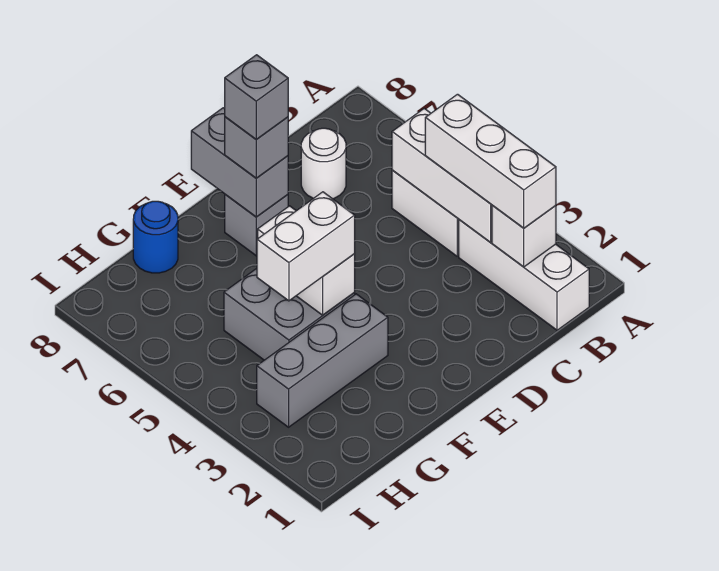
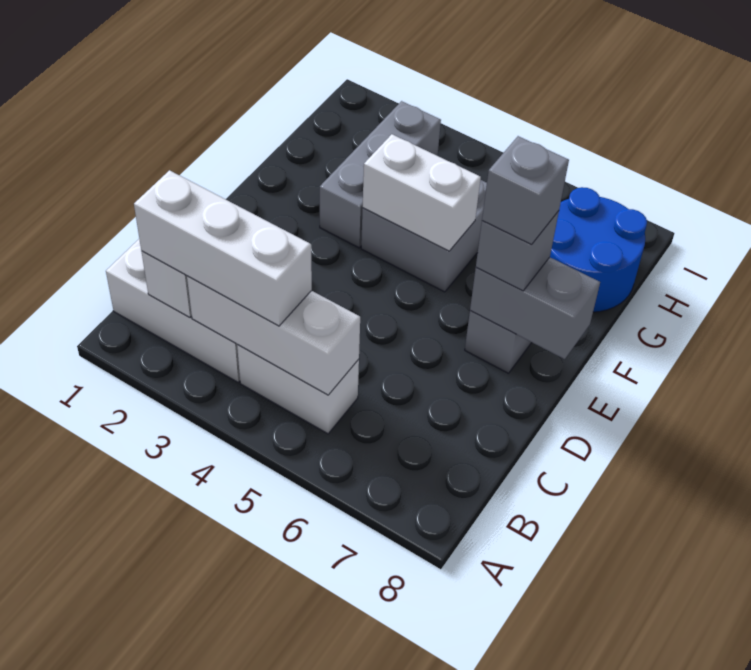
white round brick C7 level 1 -> none
white brick F4:G4 level 3 -> none
blue round brick G8 level 1 -> blue round brick G7:H8 level 1

